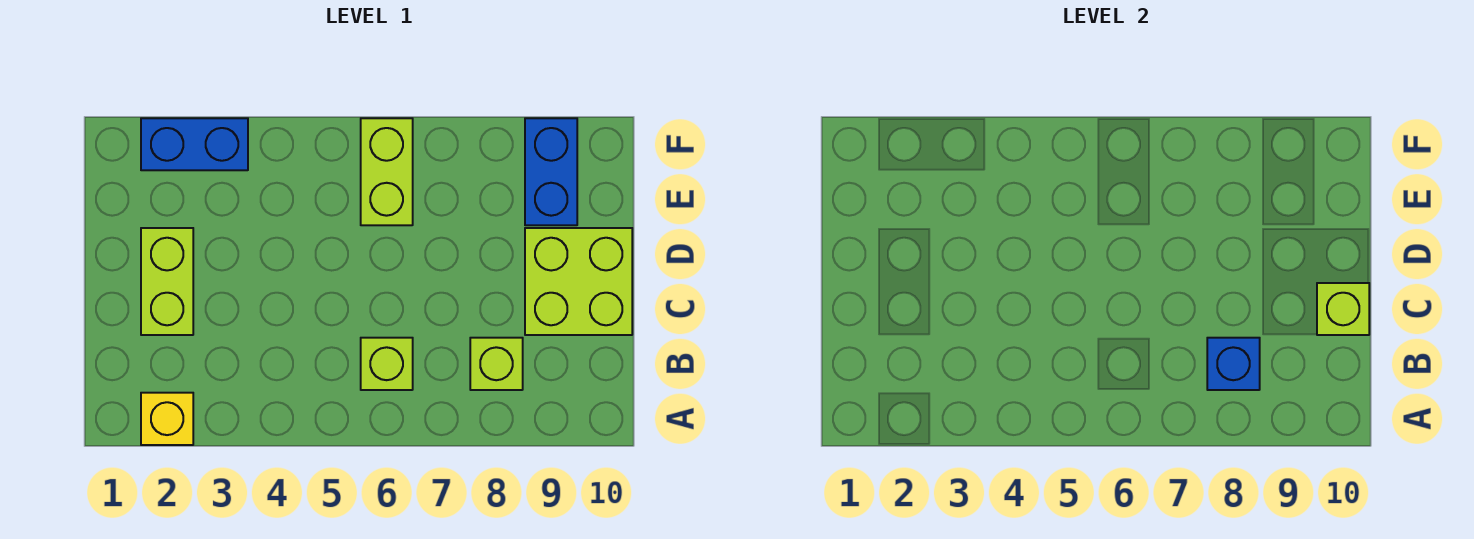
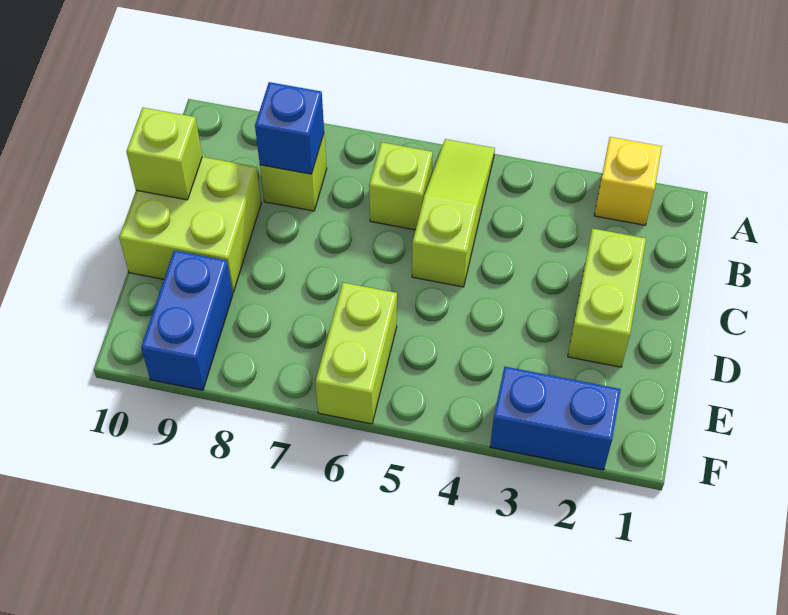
none -> lime slope A5:C5 level 1 top C

